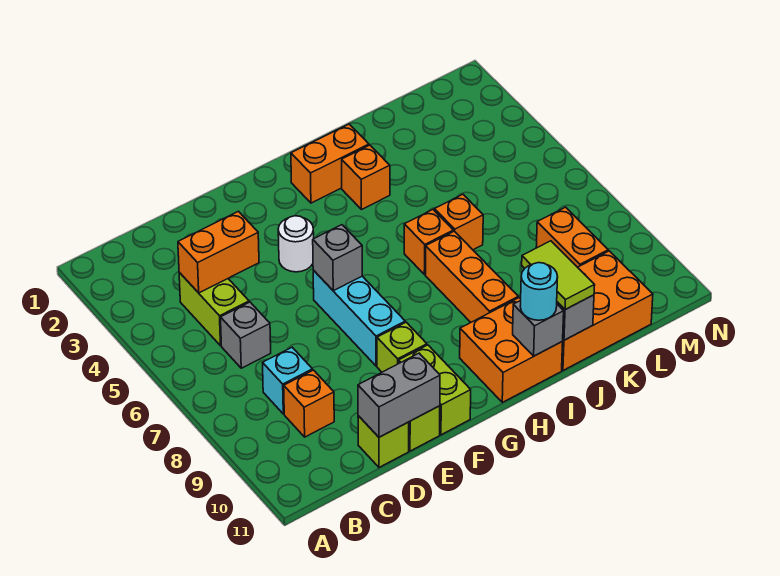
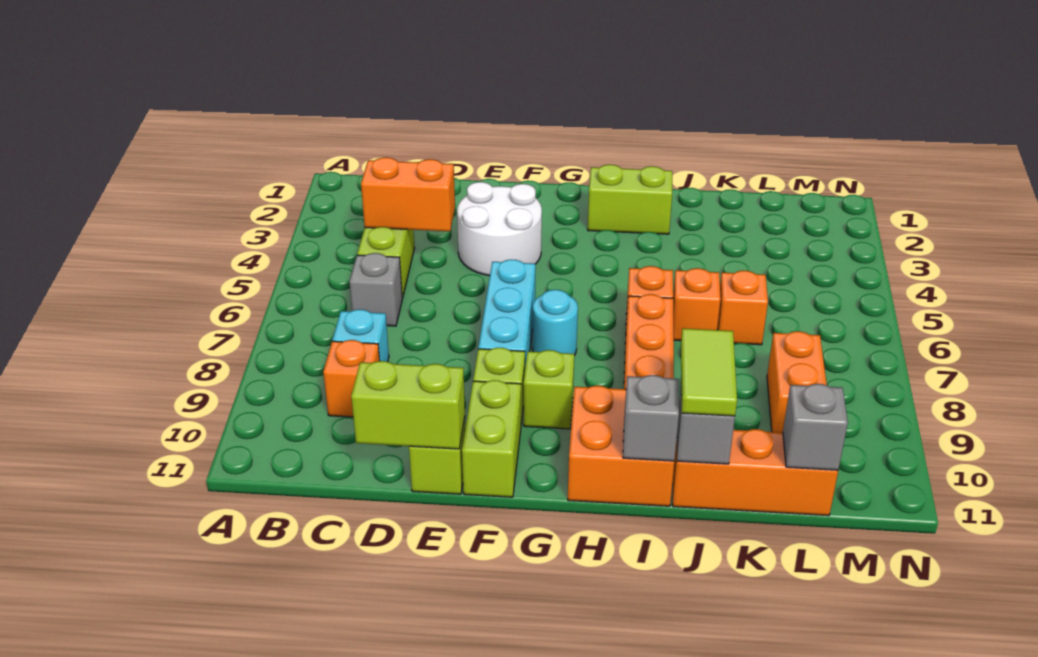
lime brick D11 level 1 -> lime brick G9 level 1
grey brick D11:E11 level 2 -> lime brick D11:E11 level 2
white round brick F4 level 1 -> white round brick E3:F4 level 1
grey brick F6 level 2 -> grey brick L11 level 2
orange brick H2:I2 level 1 -> lime brick H2:I2 level 1
orange brick I3 level 1 -> orange brick K6 level 1
cyan round brick I11 level 3 -> cyan round brick G7 level 1
orange brick J10:L11 level 1 -> orange brick J11:L11 level 1

